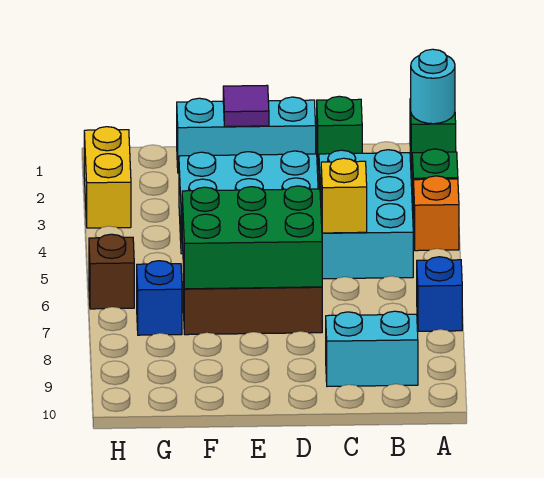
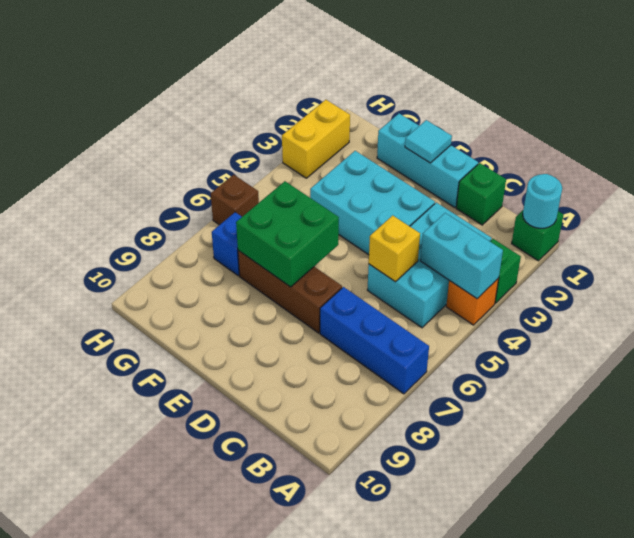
blue brick A7 level 1 -> blue brick A7:C7 level 1
cyan brick B9:C9 level 1 -> cyan brick A4:B4 level 2
green brick D6:F7 level 2 -> green brick E6:F7 level 2
purple tile E1 level 2 -> cyan tile E1 level 2

